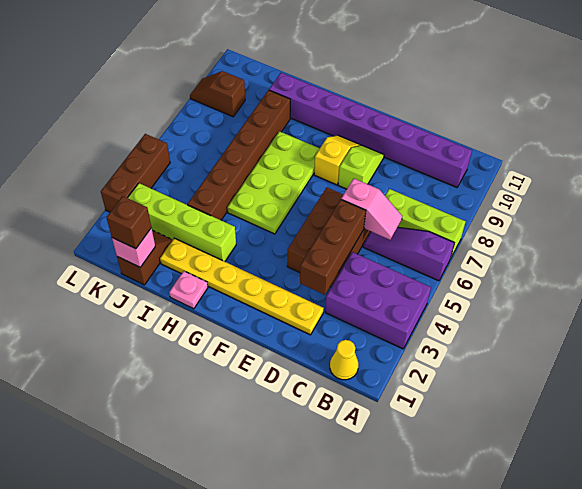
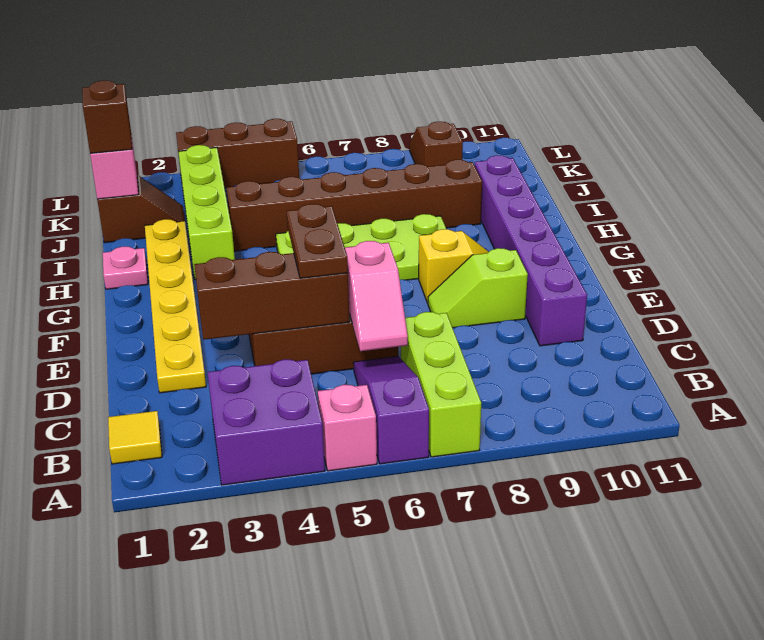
purple brick A3:C4 level 1 -> purple brick A3:B4 level 1
none -> pink brick A5 level 1
yellow cone B1 level 1 -> yellow tile B1 level 1
purple brick B10:I10 level 1 -> purple brick D10:I10 level 1
none -> brown plate D5:E5 level 3
lime slope E8:E9 level 1 top 8 -> lime slope E8:E9 level 1 top 9

